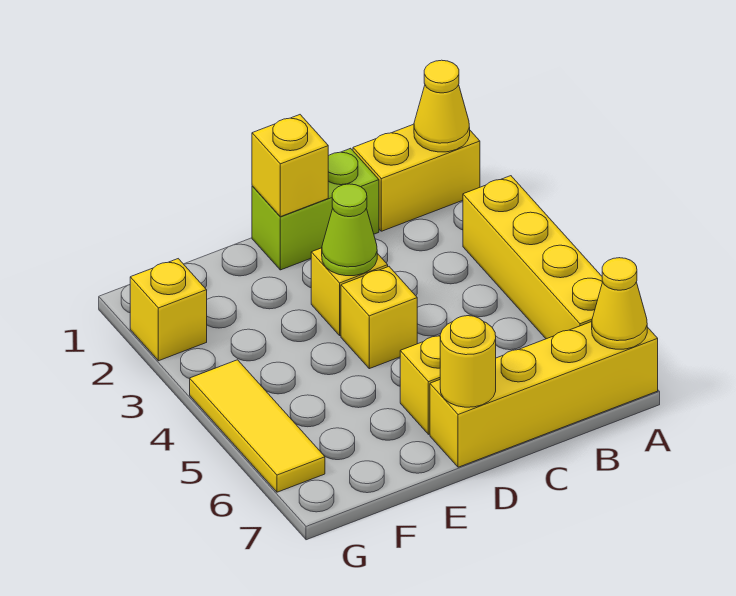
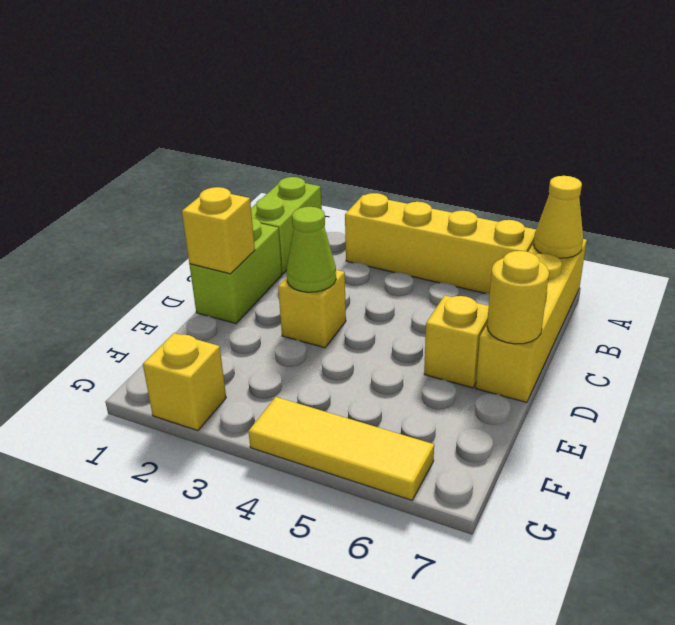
yellow brick A1:B1 level 1 -> lime brick A1:B1 level 1
yellow cone A1 level 2 -> none
yellow brick D4 level 1 -> none

